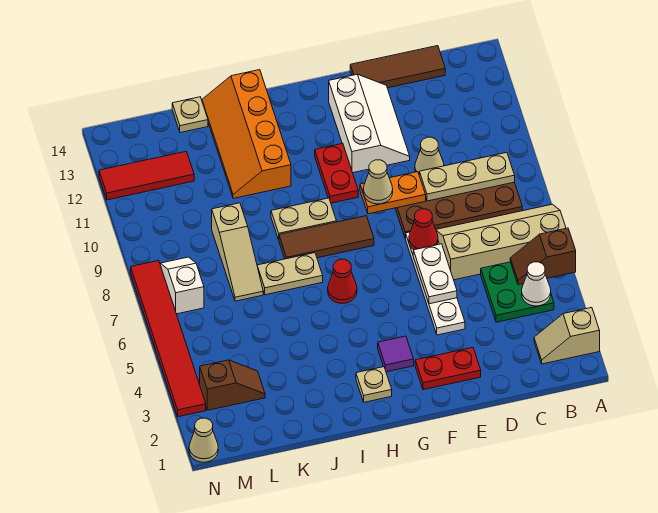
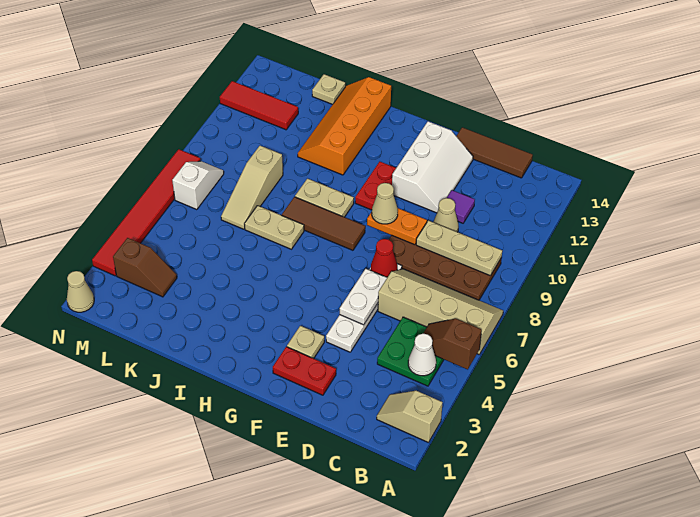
purple tile G3 level 1 -> purple tile D11 level 1
tan plate H2 level 1 -> tan plate F3 level 1
red cone H6 level 1 -> none

